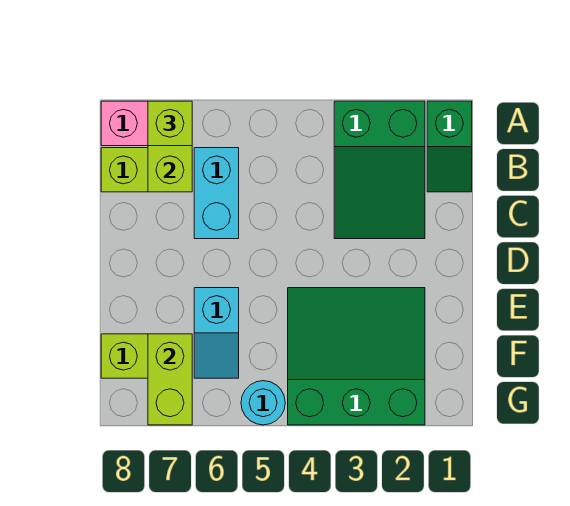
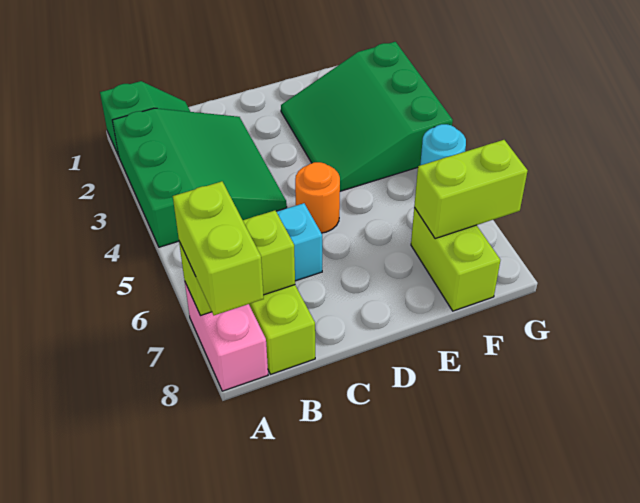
green slope A2:C3 level 1 top A -> green slope A2:C4 level 1 top A
lime brick A7 level 3 -> lime brick A7:A8 level 3
none -> orange round brick D5 level 1
cyan slope E6:F6 level 1 top E -> none

